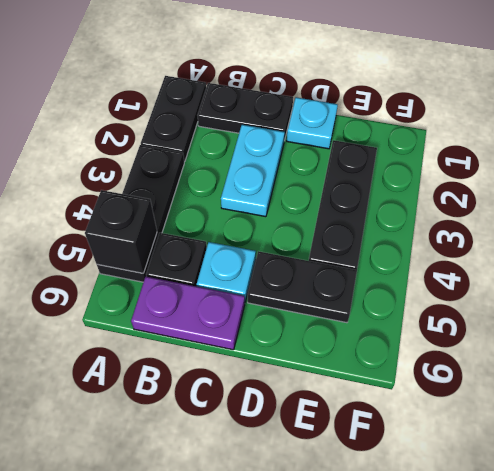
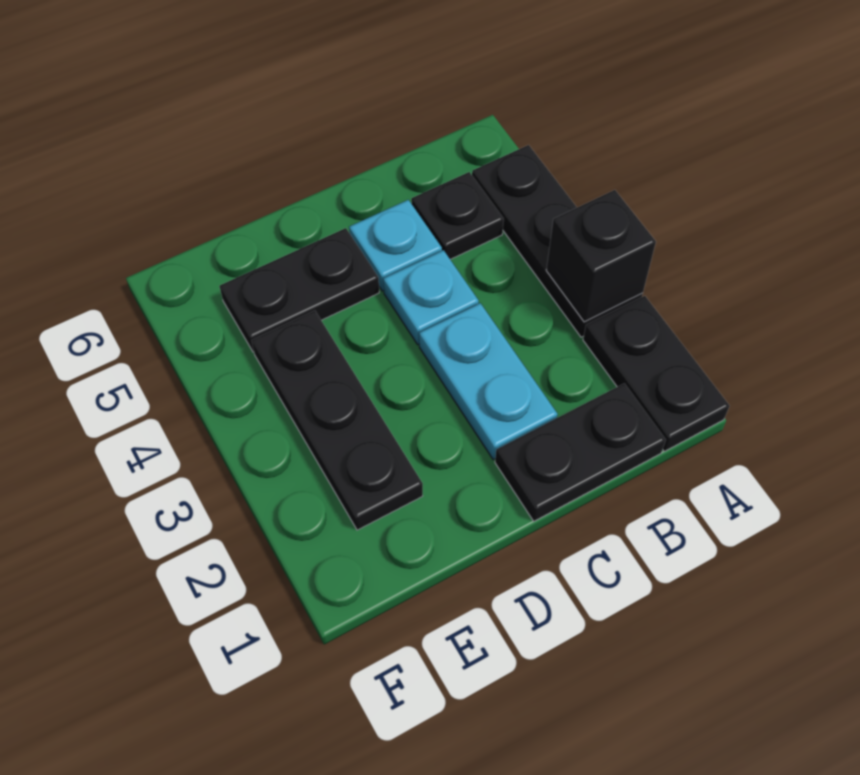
black brick A5 level 2 -> black brick A3 level 2
purple plate B6:C6 level 1 -> none
cyan plate D1 level 1 -> cyan plate C4 level 1

